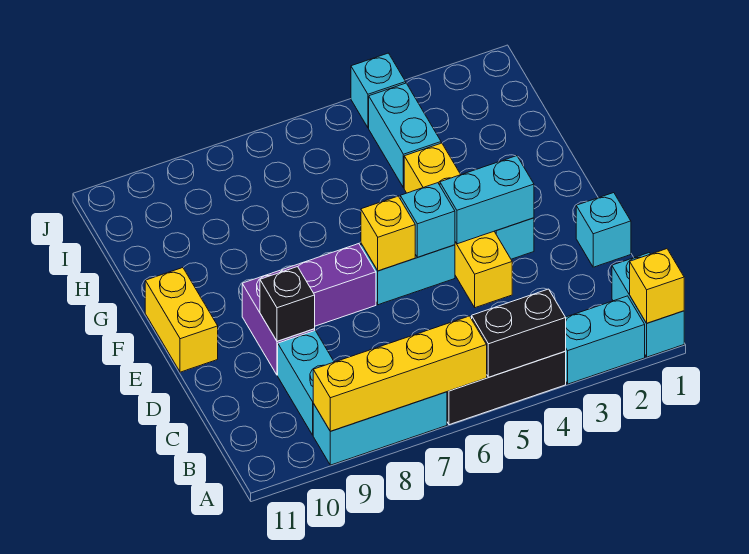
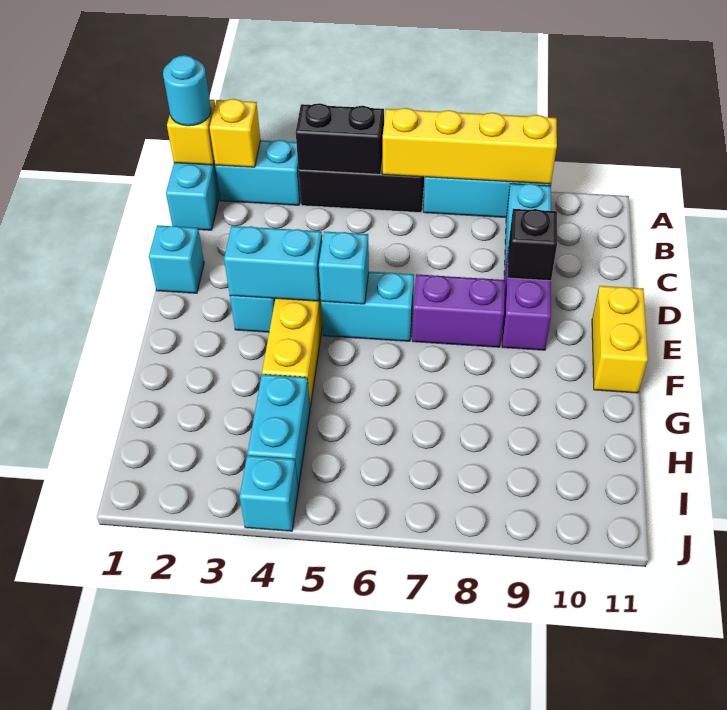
none -> cyan round brick A1 level 3
yellow brick E6 level 2 -> yellow brick A2 level 2

